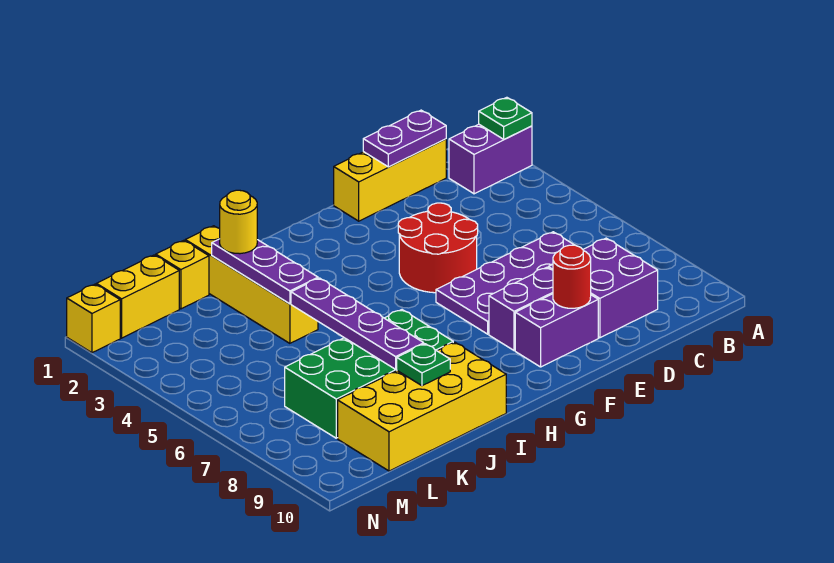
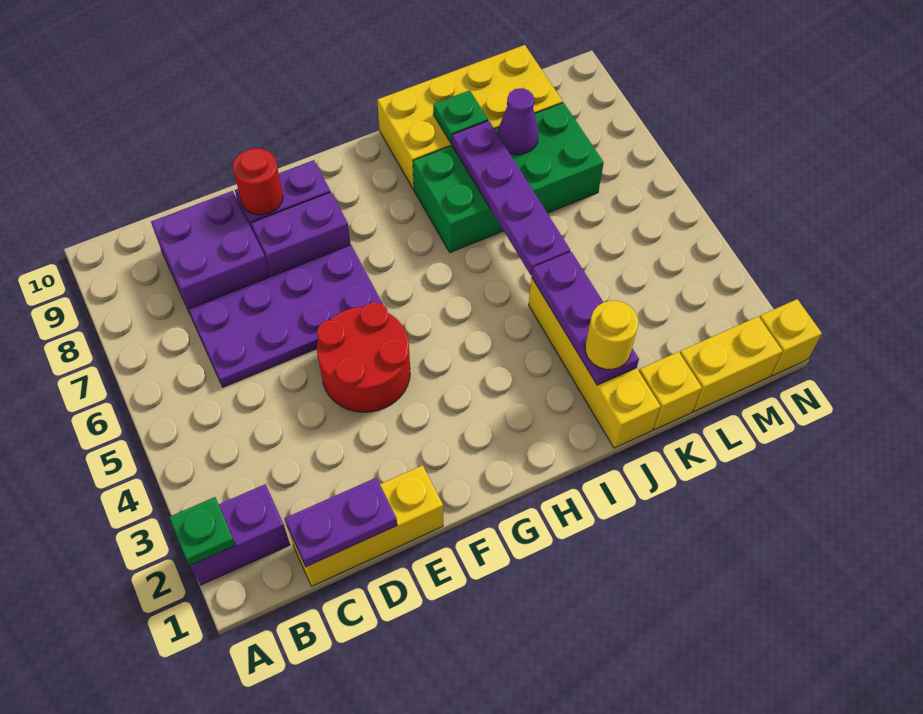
none -> purple cone K8 level 2

